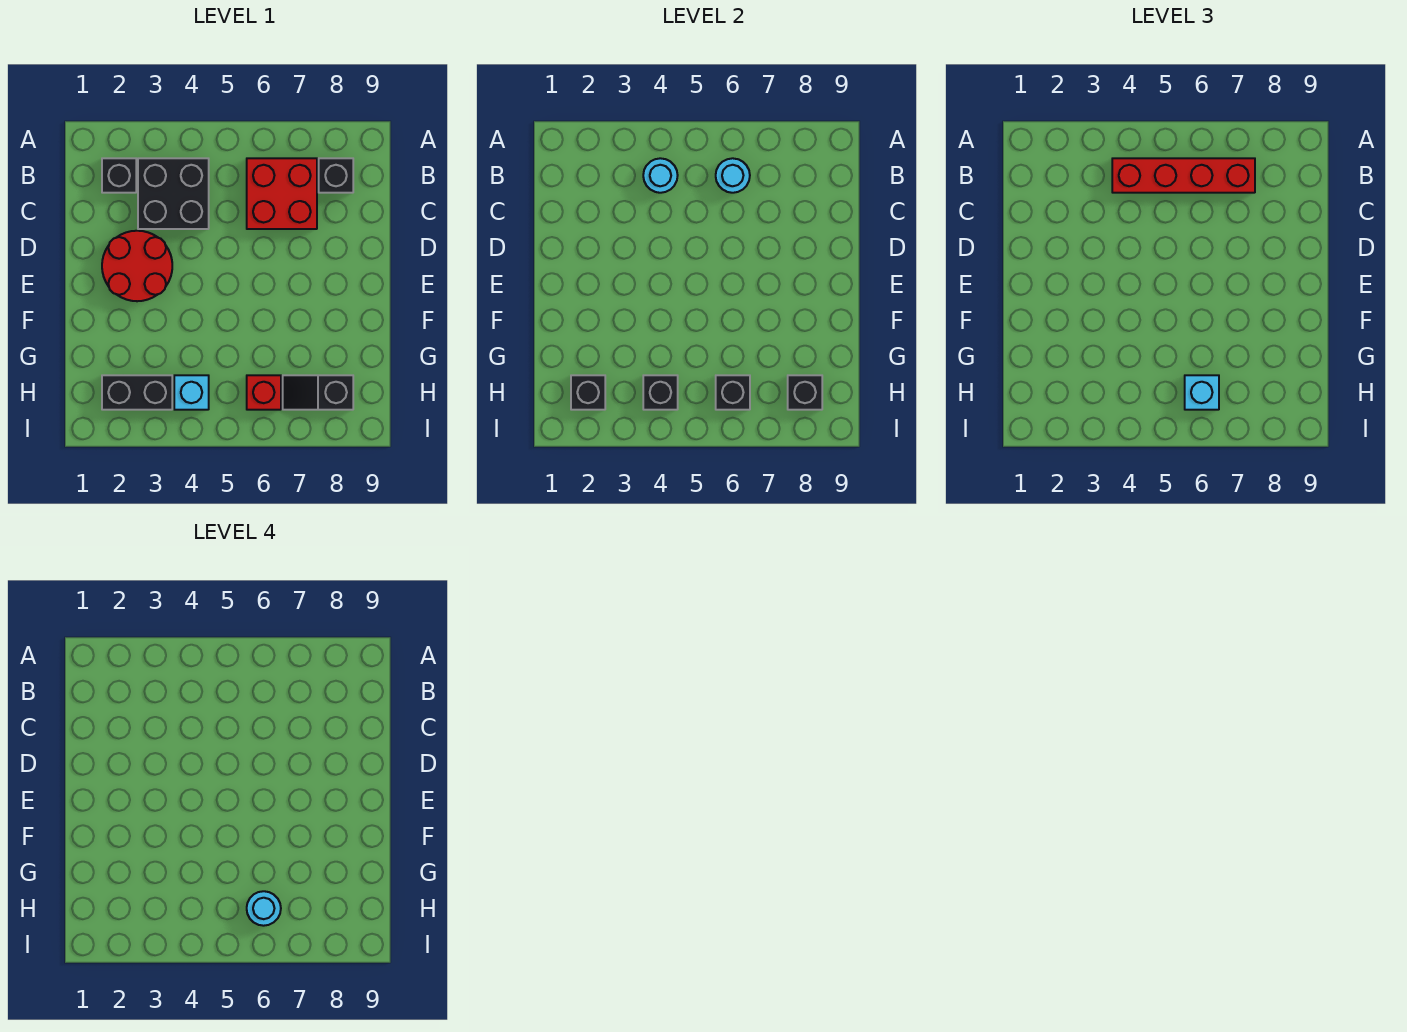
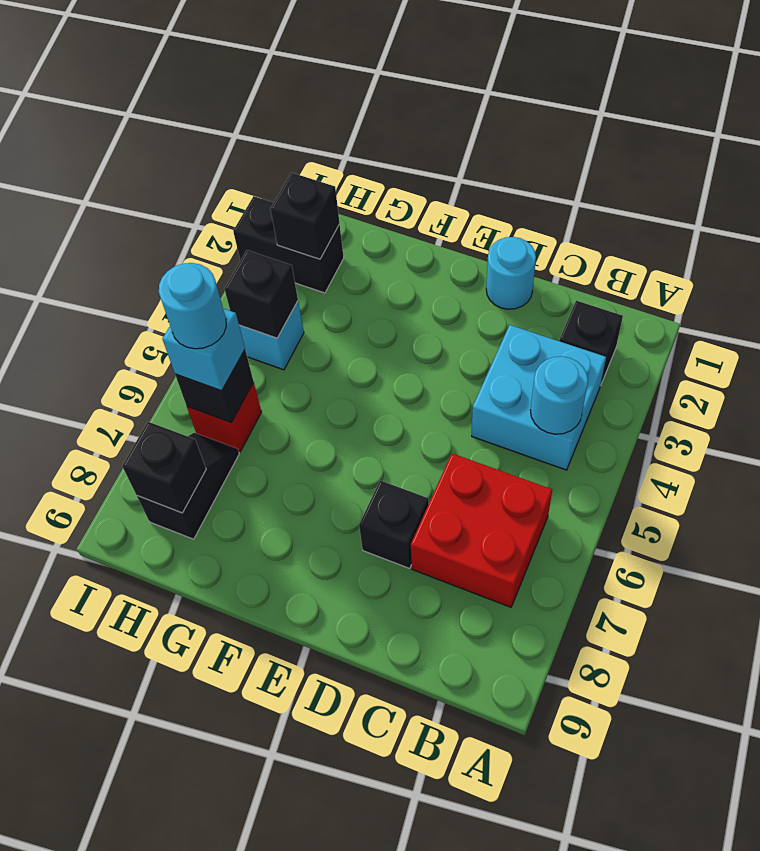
black brick B3:C4 level 1 -> cyan brick B3:C4 level 1
red brick B4:B7 level 3 -> none
cyan round brick B6 level 2 -> cyan round brick D1 level 1
black brick B8 level 1 -> black brick D7 level 1
red round brick D2:E3 level 1 -> none
black brick H2:H3 level 1 -> black brick H2:I2 level 1

